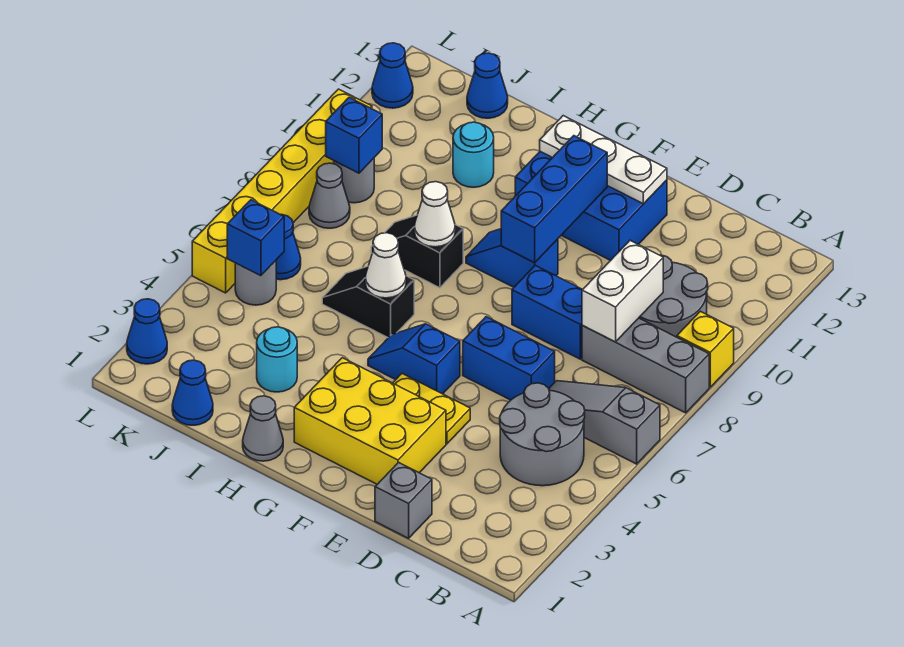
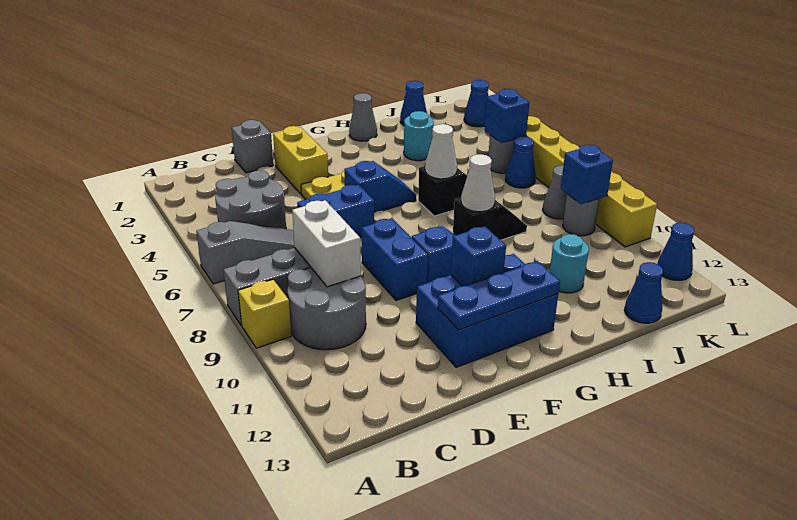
blue brick D8:E8 level 1 -> blue brick E8:E9 level 1
yellow brick E2:G3 level 1 -> yellow brick E2:E3 level 1
white plate E12:G12 level 2 -> blue plate E12:G12 level 2
blue brick F9:F11 level 2 -> blue brick F11 level 2

